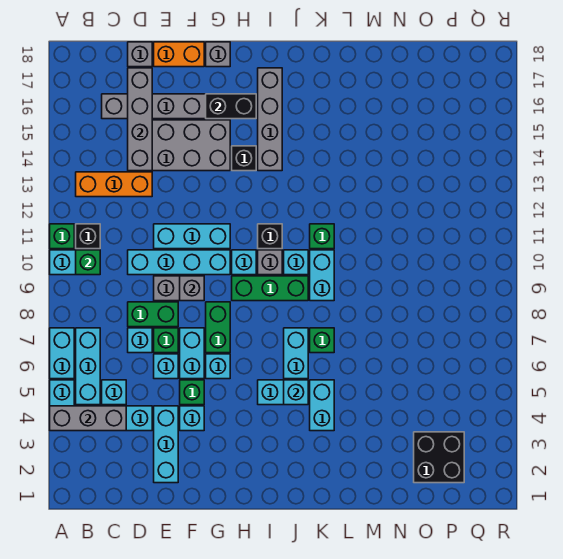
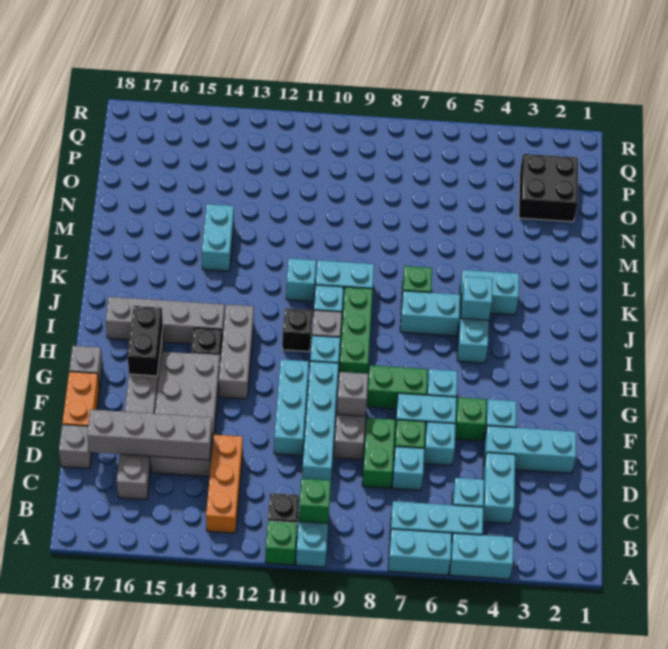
grey brick A4:C4 level 2 -> grey brick G13:I13 level 1
green brick K11 level 1 -> cyan brick K11 level 1
none -> cyan brick L14:M14 level 1

